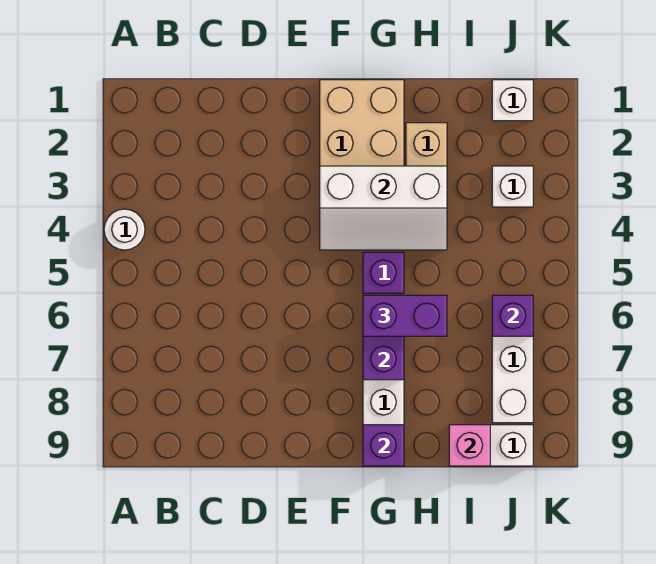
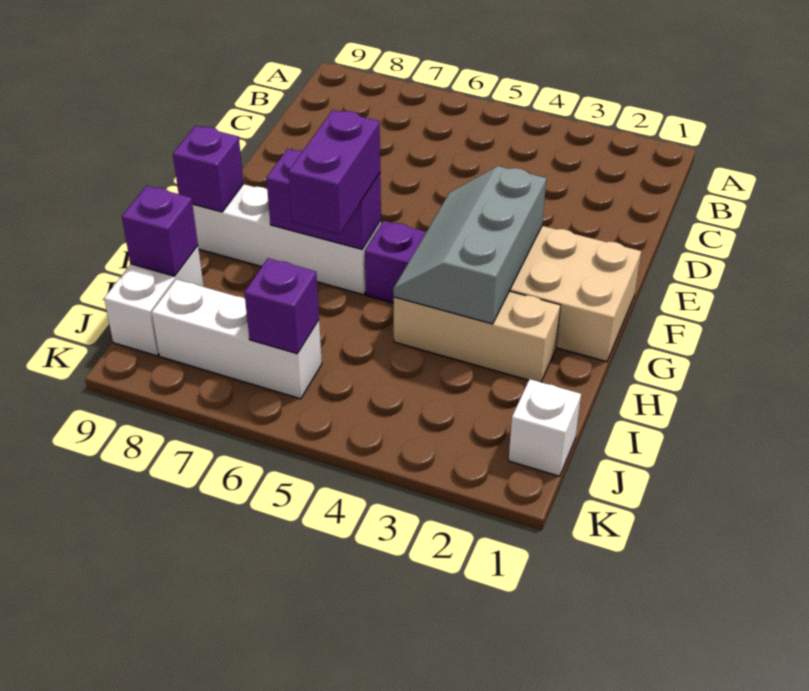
white round brick A4 level 1 -> none
white slope F3:H4 level 2 top 3 -> grey slope F3:H4 level 2 top 3
pink brick I9 level 2 -> purple brick I9 level 2
white brick J3 level 1 -> none

